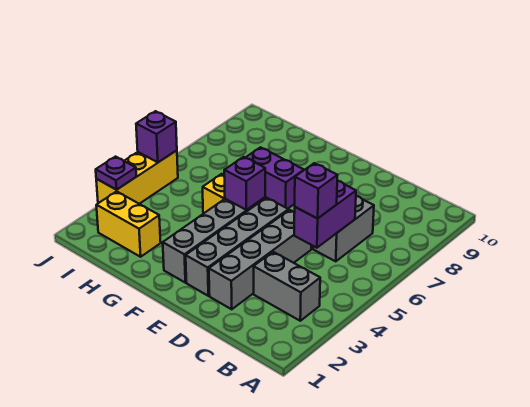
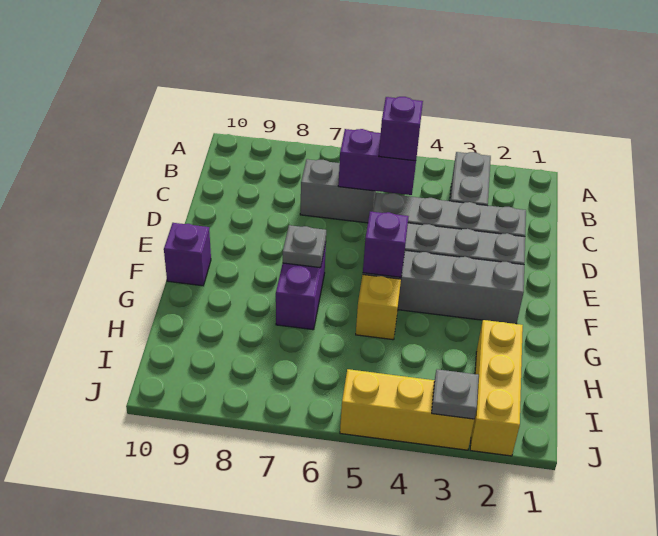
none -> grey plate F7 level 2
yellow brick H2:I2 level 1 -> yellow brick H2:J2 level 1
purple plate J3 level 2 -> grey plate J3 level 2
purple brick J5 level 2 -> purple brick F10 level 1

